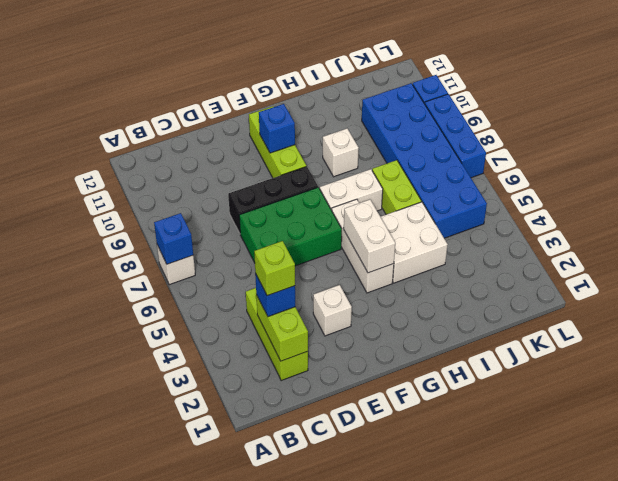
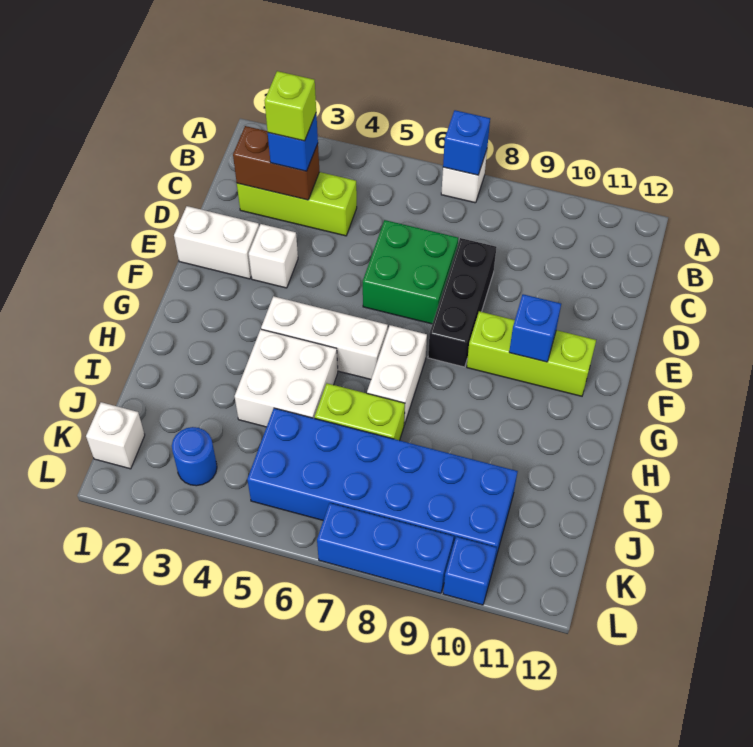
lime brick C2:C3 level 2 -> brown brick C2:C3 level 2
green brick D6:F7 level 1 -> green brick D6:E7 level 1
white brick G4:G5 level 2 -> white brick E1:E2 level 1
white brick H9 level 1 -> white brick K1 level 1
none -> blue round brick K3 level 1

